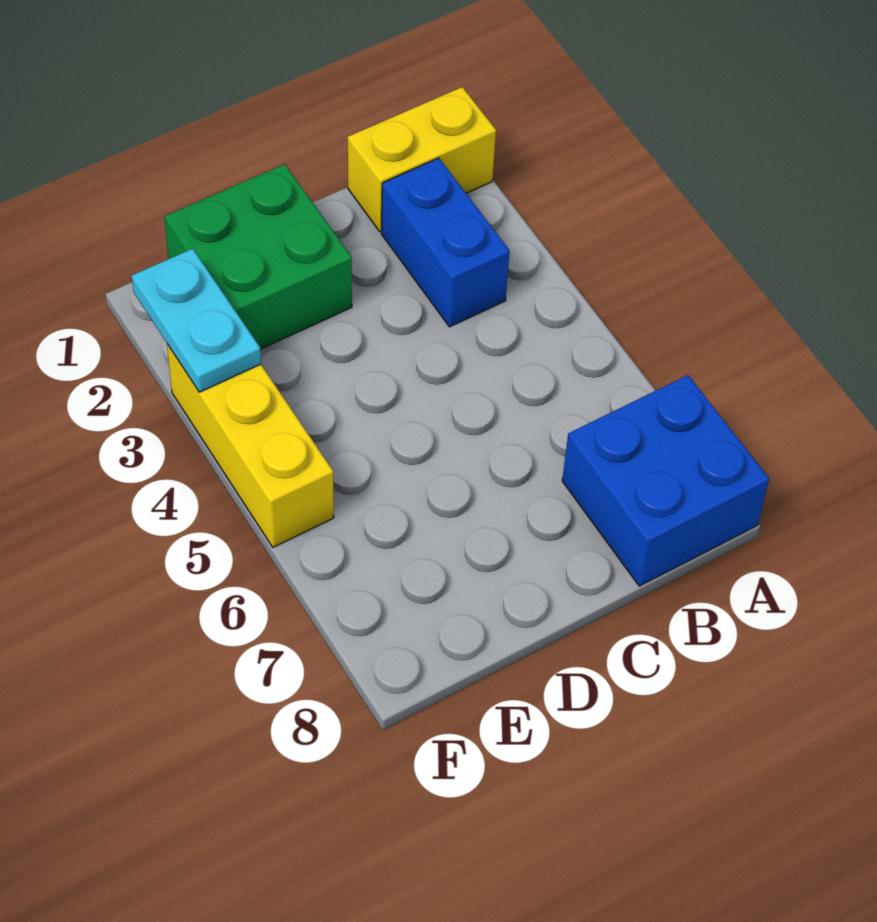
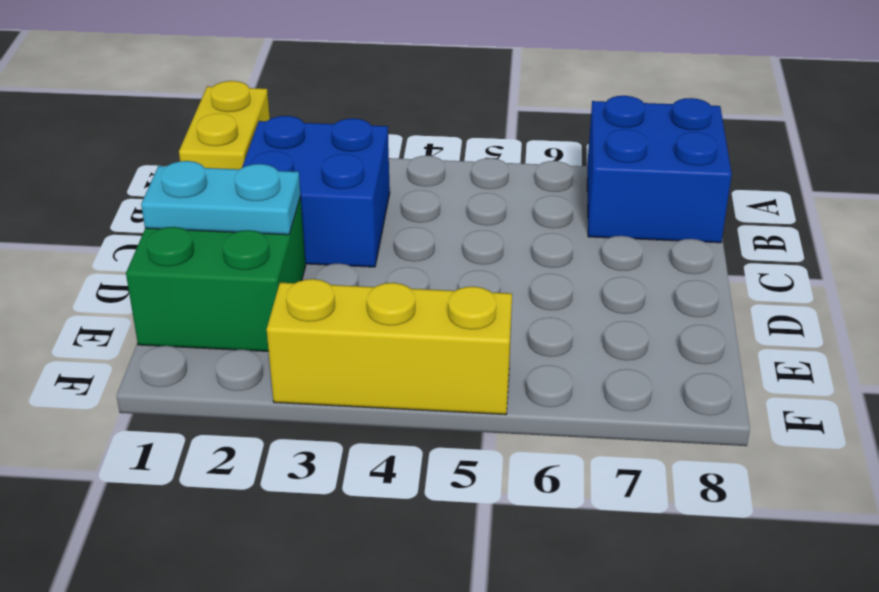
blue brick B2:B3 level 1 -> blue brick B2:C3 level 1
cyan plate F2:F3 level 2 -> cyan plate D1:D2 level 2

